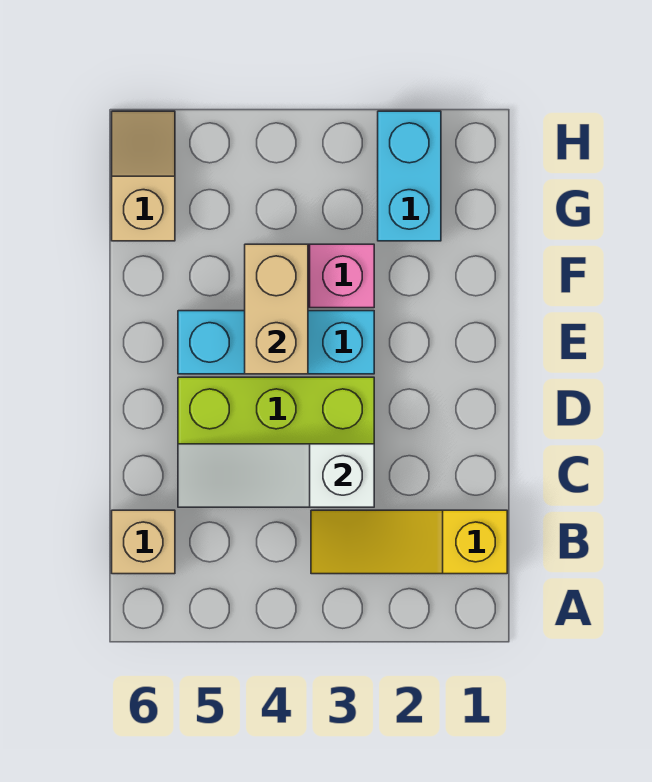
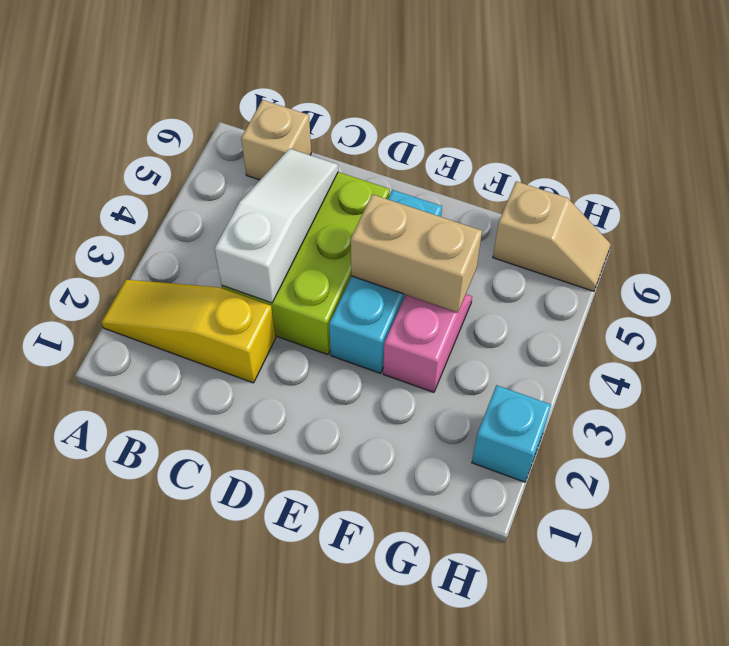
yellow slope B1:B3 level 1 top 1 -> yellow slope A2:C2 level 1 top C
cyan brick G2:H2 level 1 -> cyan brick H2 level 1

